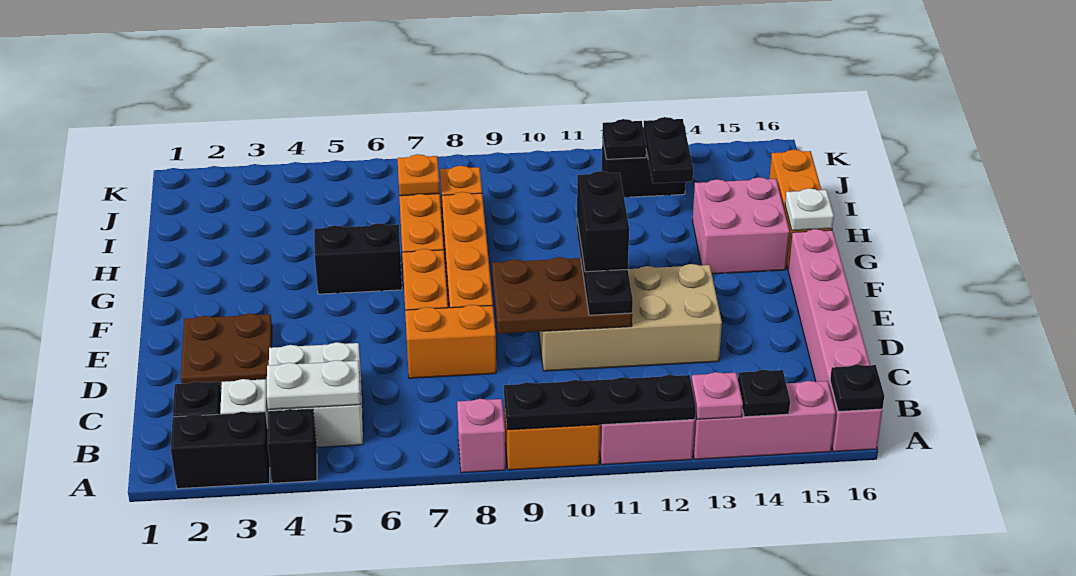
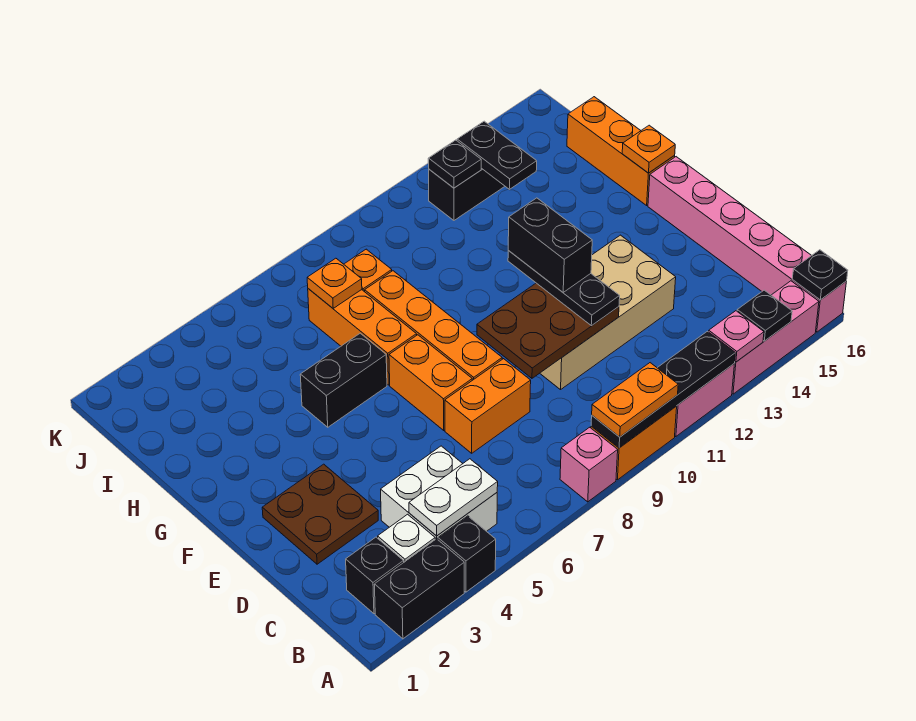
none -> orange plate A9:A10 level 3
pink brick G14:H15 level 1 -> none
white plate G16 level 2 -> orange plate G16 level 2

